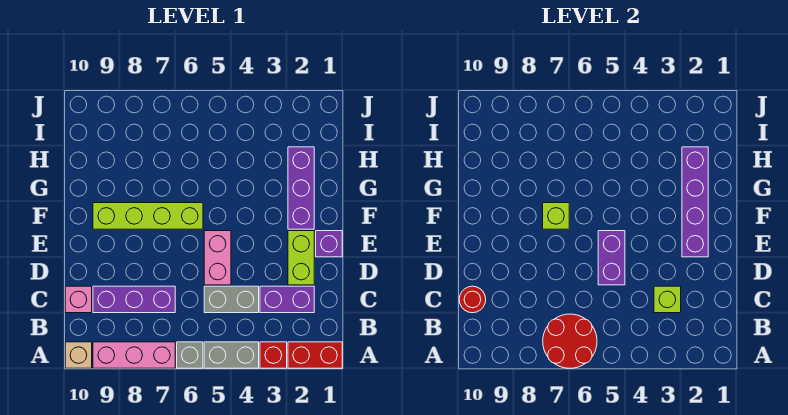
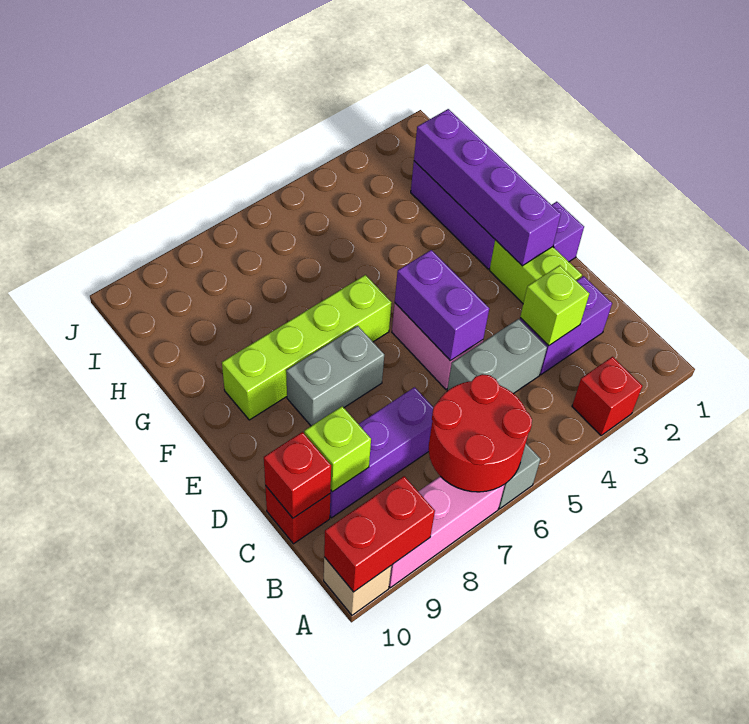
red brick A1:A2 level 1 -> red brick A9:A10 level 2
grey brick A4:A5 level 1 -> grey brick E7:E8 level 1
pink brick C10 level 1 -> red brick C10 level 1
red round brick C10 level 2 -> red brick C10 level 2
lime brick F7 level 2 -> lime brick C9 level 2

